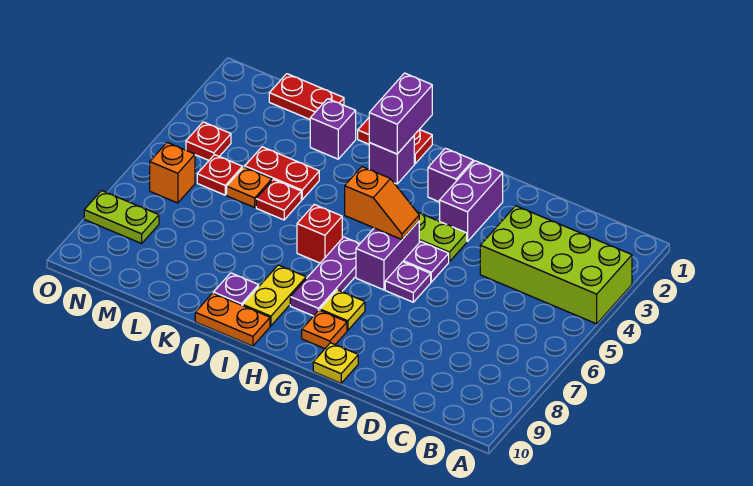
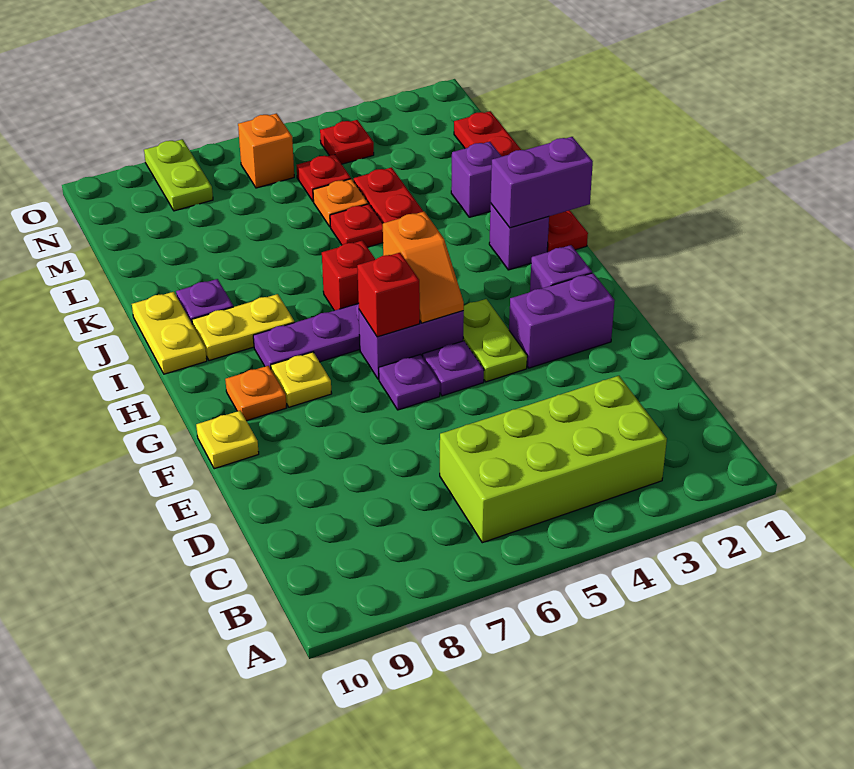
lime brick A3:D4 level 1 -> lime brick B3:C6 level 1
none -> red brick G6 level 2
orange plate I10:J10 level 1 -> yellow plate I10:J10 level 1

